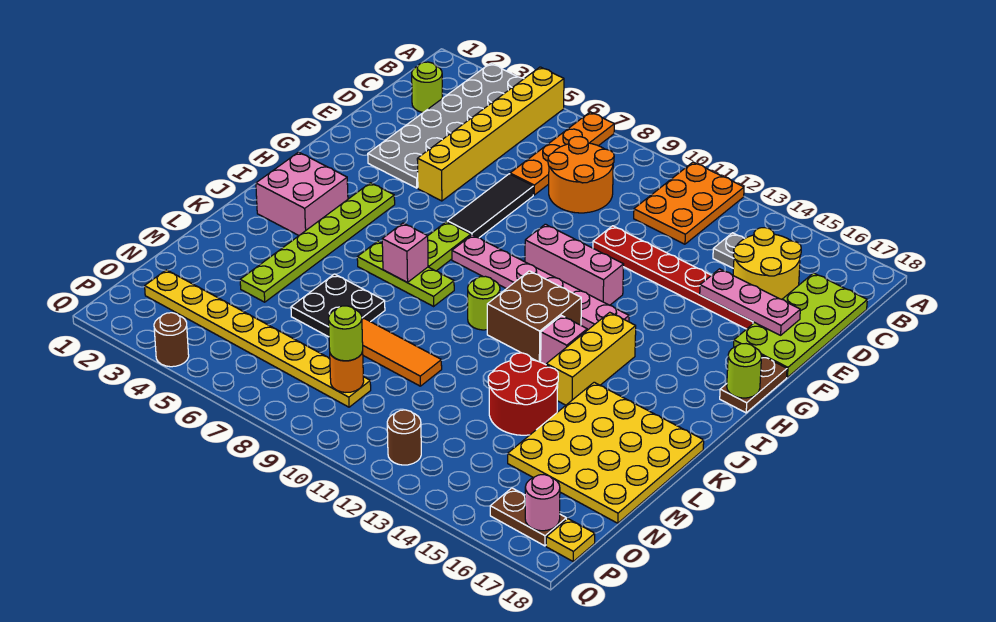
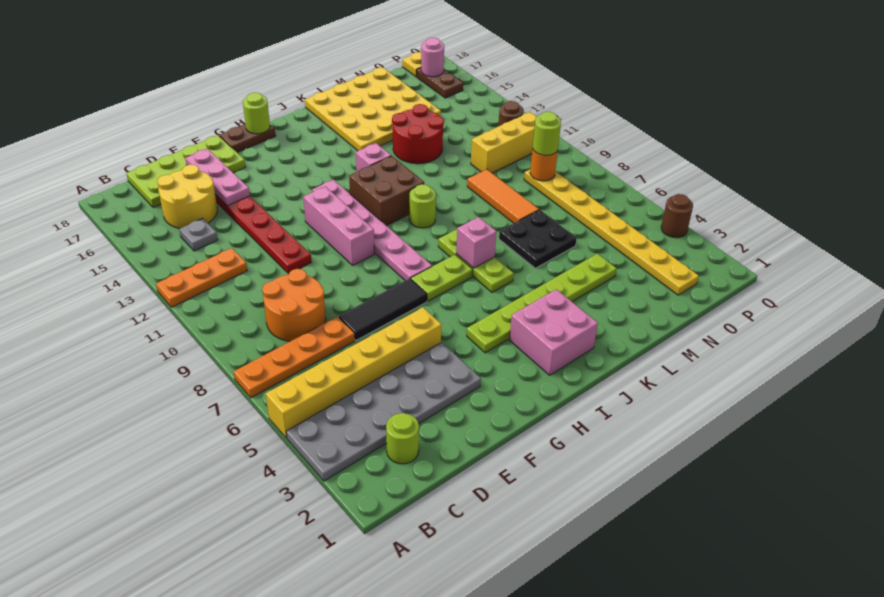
orange plate A11:C12 level 1 -> orange plate A12:C12 level 1
yellow brick I14:K14 level 1 -> yellow brick N11:P11 level 1

